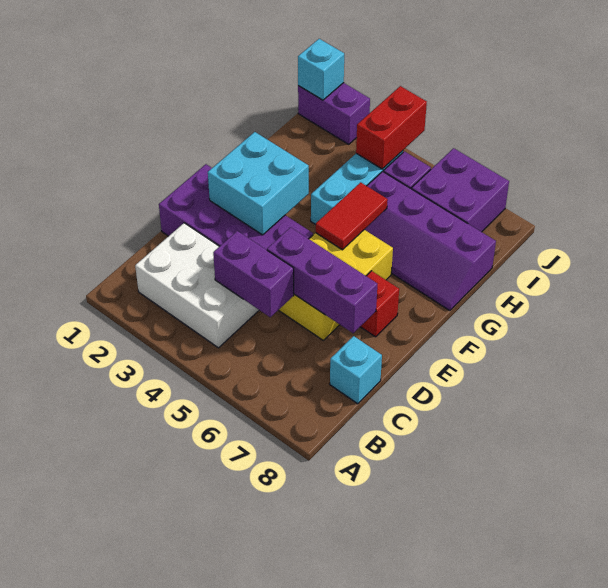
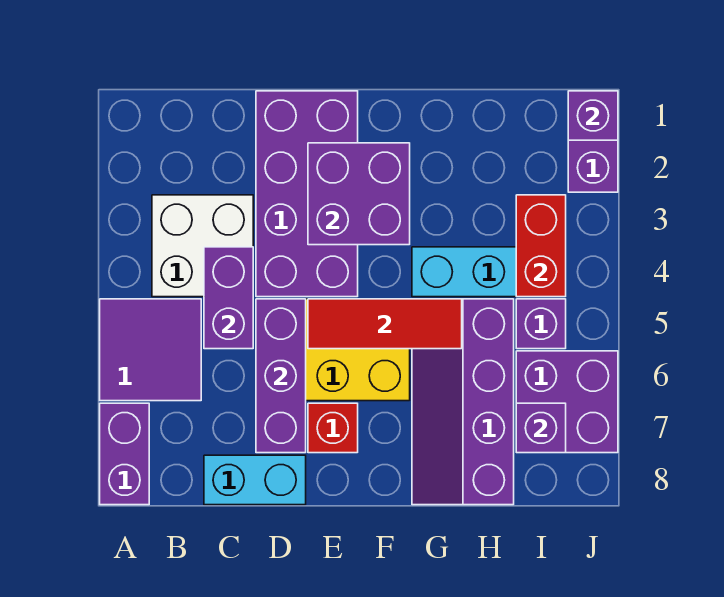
none -> purple tile A5:B6 level 1
none -> purple brick A7:A8 level 1
white brick B2:C4 level 1 -> white brick B3:C4 level 1
cyan brick C8 level 1 -> cyan brick C8:D8 level 1
cyan brick E2:F3 level 2 -> purple brick E2:F3 level 2
red tile F5:G5 level 2 -> red tile E5:G5 level 2
red brick I4:J4 level 2 -> red brick I3:I4 level 2
none -> purple brick I7 level 2
cyan brick J1 level 2 -> purple brick J1 level 2

